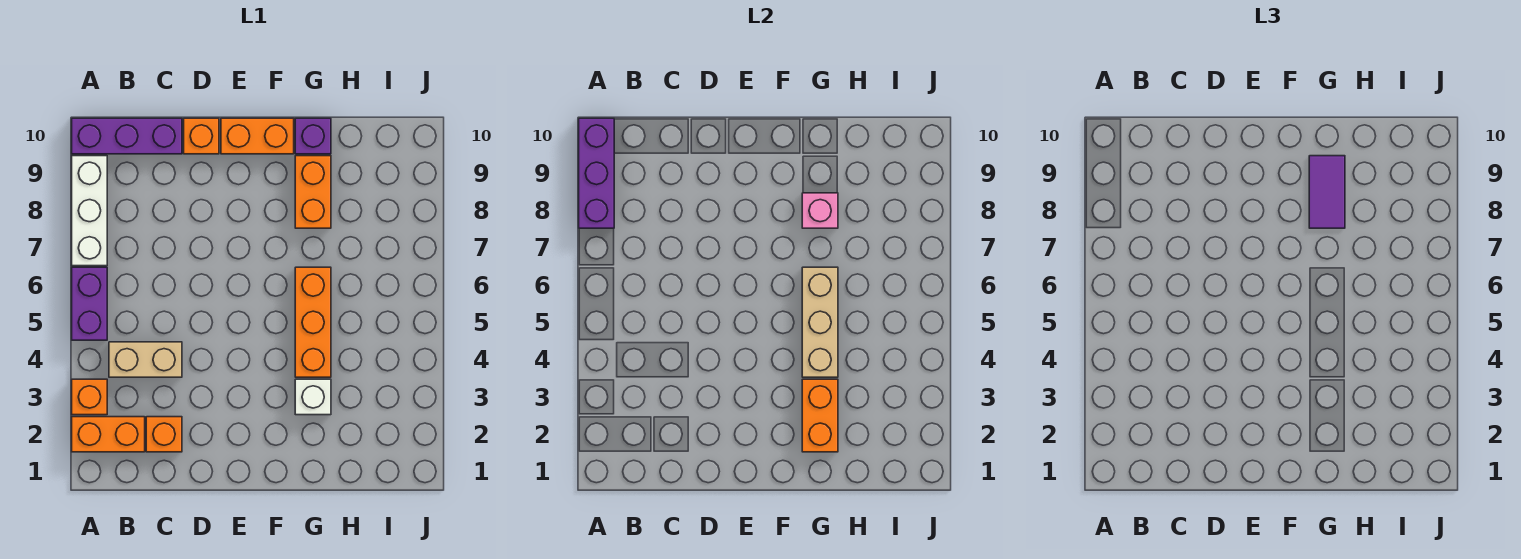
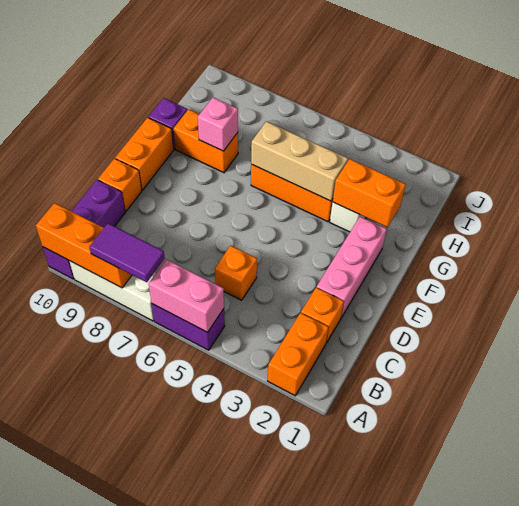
orange brick A3 level 1 -> orange brick C5 level 1
none -> pink brick A5:A6 level 2
purple brick A8:A10 level 2 -> orange brick A8:A10 level 2
tan brick B4:C4 level 1 -> none
none -> pink brick D2:F2 level 1
purple tile G8:G9 level 3 -> purple tile A7:A8 level 3

